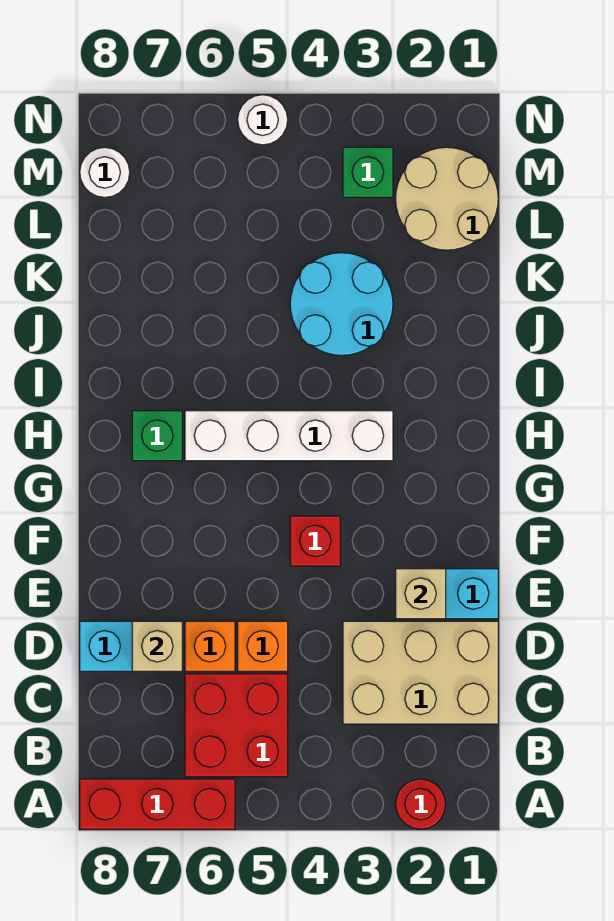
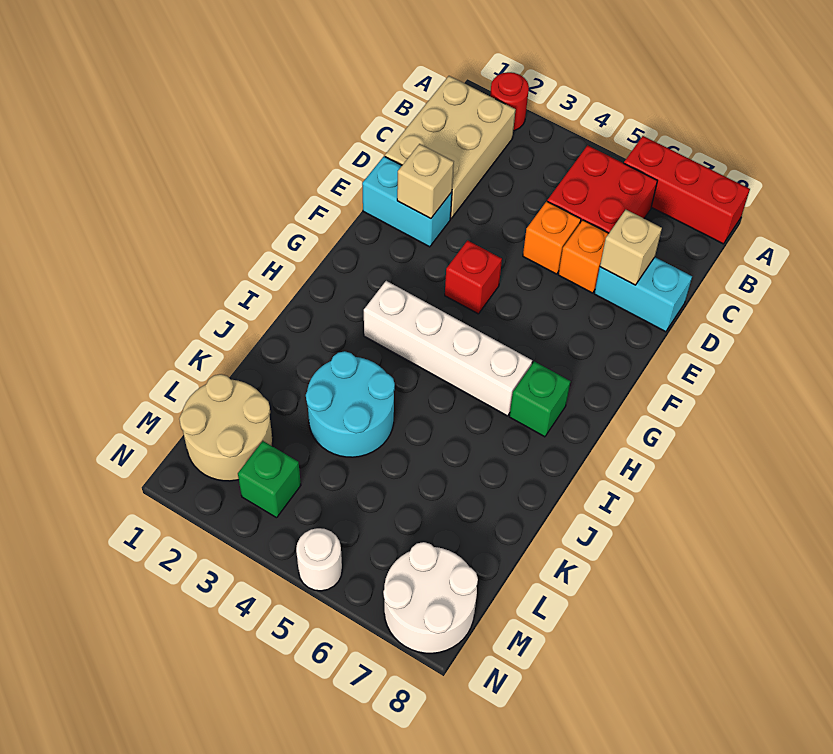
tan brick C1:D3 level 1 -> tan brick B1:D2 level 1
white round brick M8 level 1 -> white round brick M7:N8 level 1

